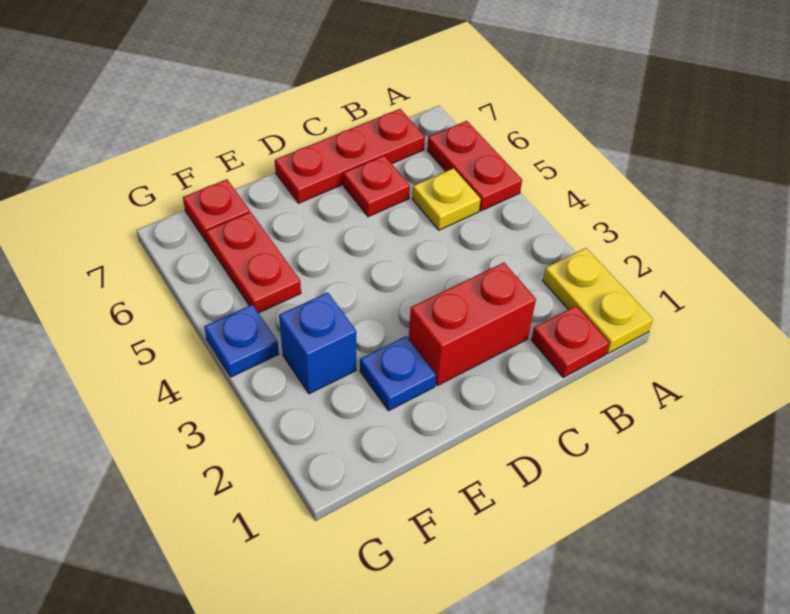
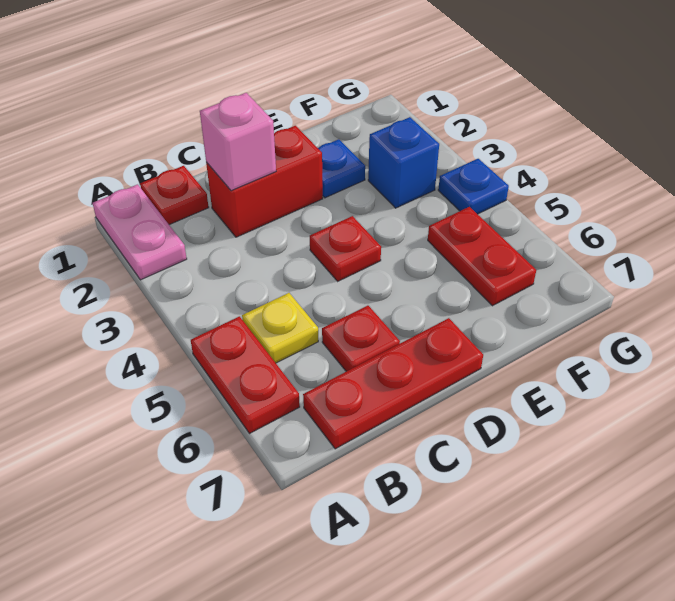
yellow plate A1:A2 level 1 -> pink plate A1:A2 level 1
none -> pink brick C2 level 2
red plate F7 level 1 -> red plate D4 level 1

